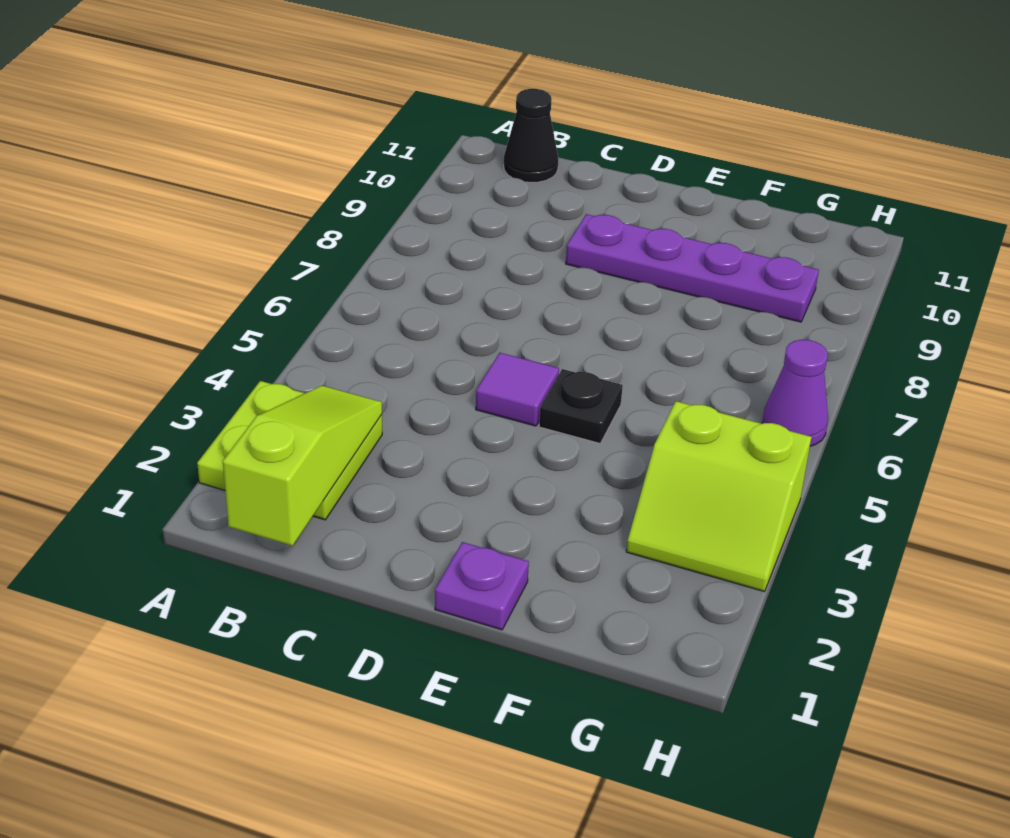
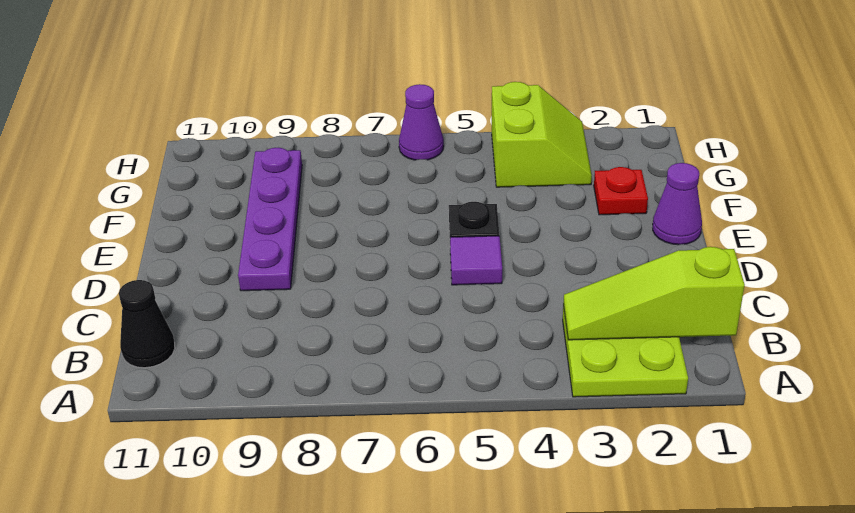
purple plate E1 level 1 -> purple cone E1 level 1
none -> red plate F2 level 1

